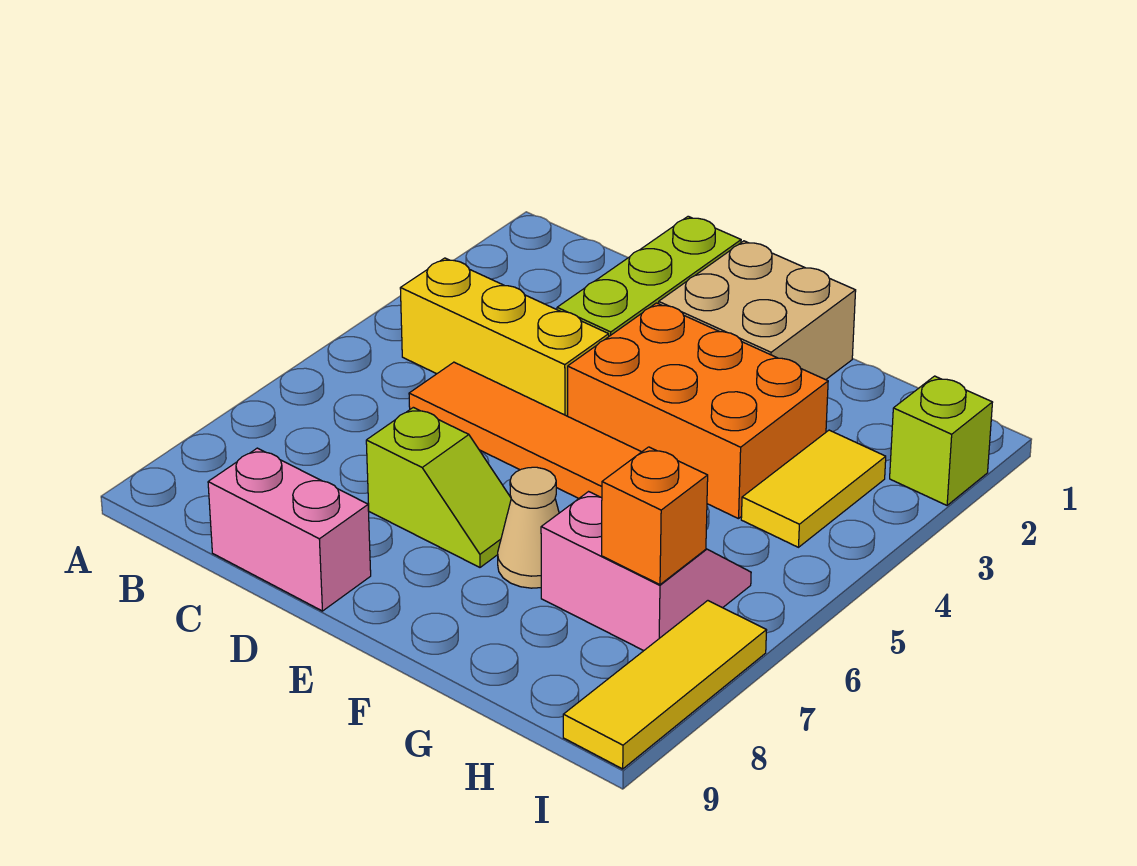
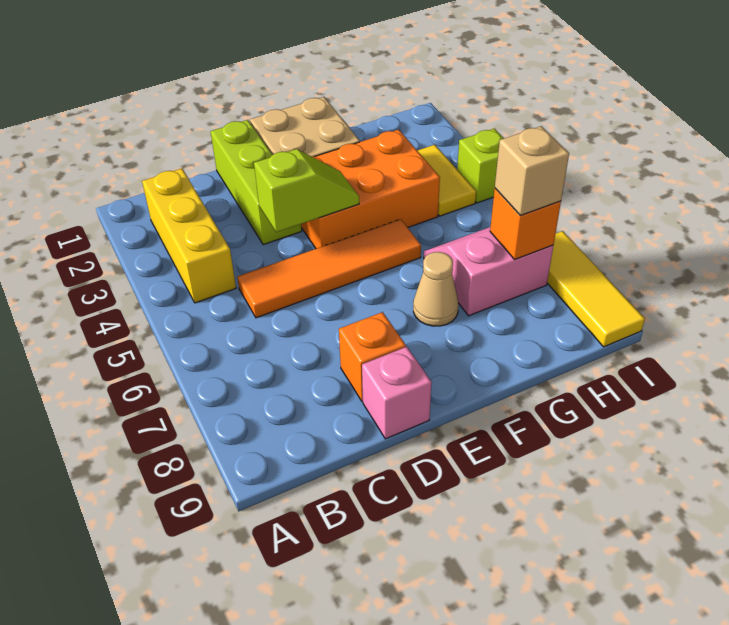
yellow brick B4:D4 level 1 -> yellow brick B2:B4 level 1
pink brick C9:D9 level 1 -> pink brick D9 level 1
lime slope D7:E7 level 1 top D -> lime slope D4:E4 level 2 top D
none -> orange brick D8 level 1
none -> tan brick H7 level 3
lime brick I2 level 1 -> lime brick I4 level 1

